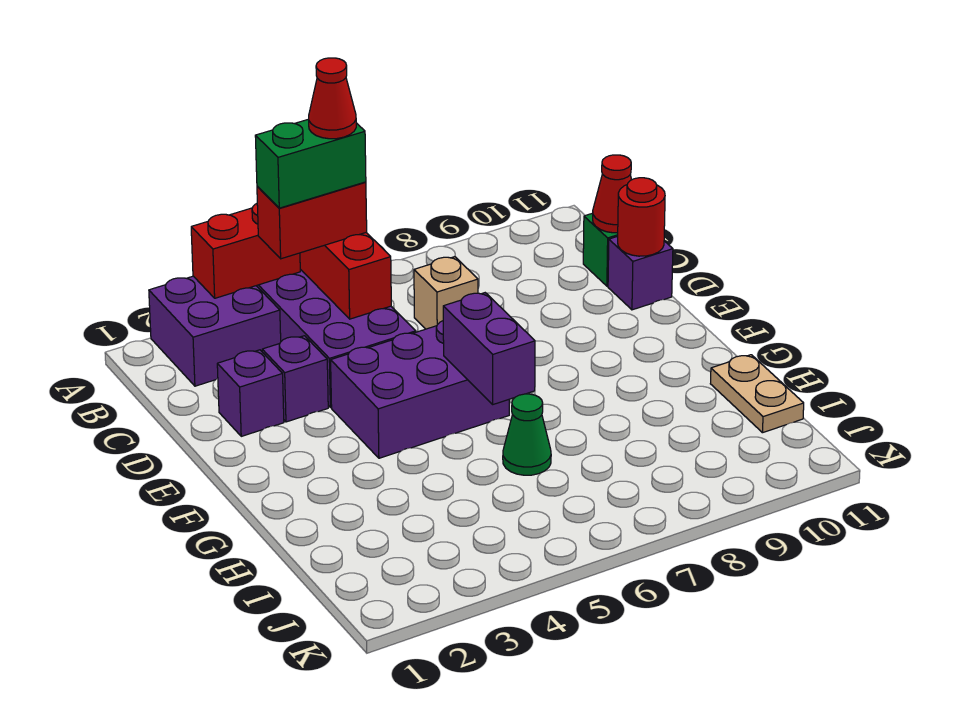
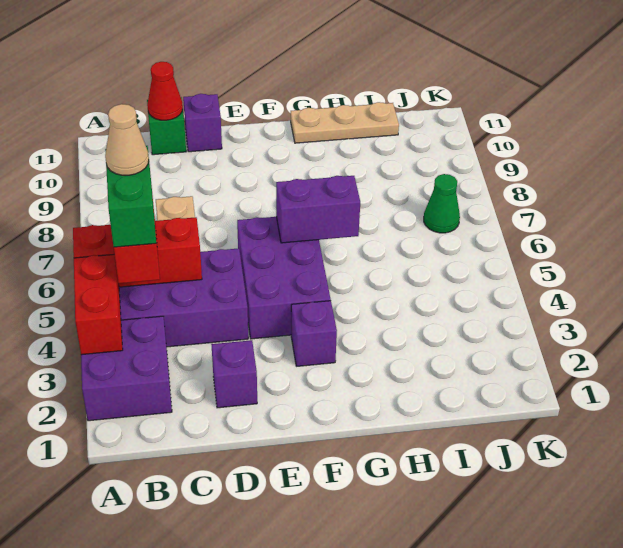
red cone B5 level 5 -> tan cone B5 level 5
purple brick D3 level 1 -> purple brick F3 level 1
red round brick D11 level 2 -> none
green cone H6 level 1 -> green cone J7 level 1
tan plate H11:I11 level 1 -> tan plate G11:I11 level 1

